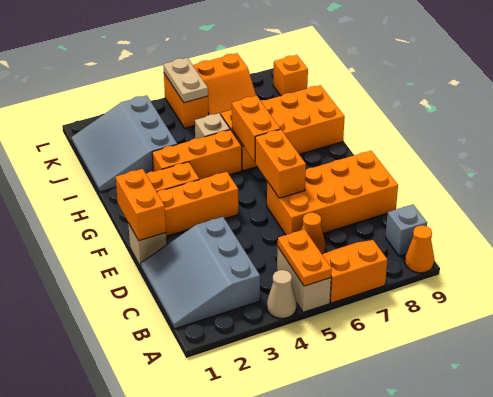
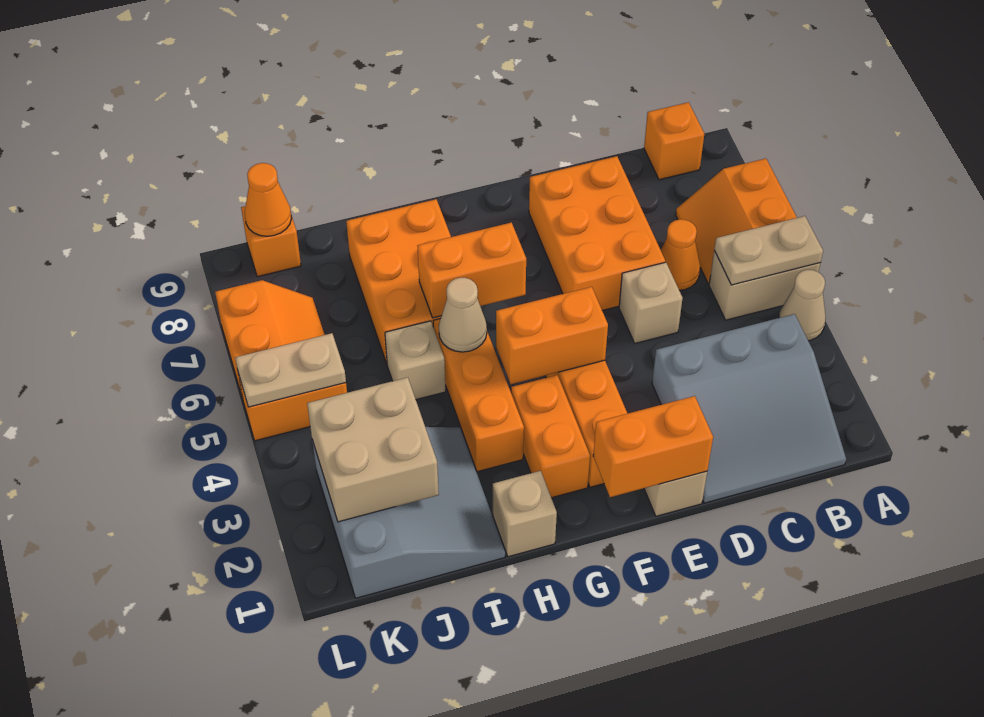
orange plate A5:B5 level 2 -> tan plate A5:B5 level 2
orange cone A9 level 1 -> orange cone K9 level 2
grey brick B9 level 1 -> orange brick B9 level 1
none -> tan brick D5 level 1
orange brick D6:E9 level 1 -> orange brick D6:E8 level 1
orange brick E6:F6 level 2 -> orange brick F4:G4 level 2
none -> tan brick H1 level 1
none -> tan cone H5 level 2
orange brick H6:I9 level 1 -> orange brick H6:I8 level 1
grey slope I1:K3 level 1 top 3 -> grey slope I1:K3 level 1 top K
none -> tan brick J2:K3 level 2

